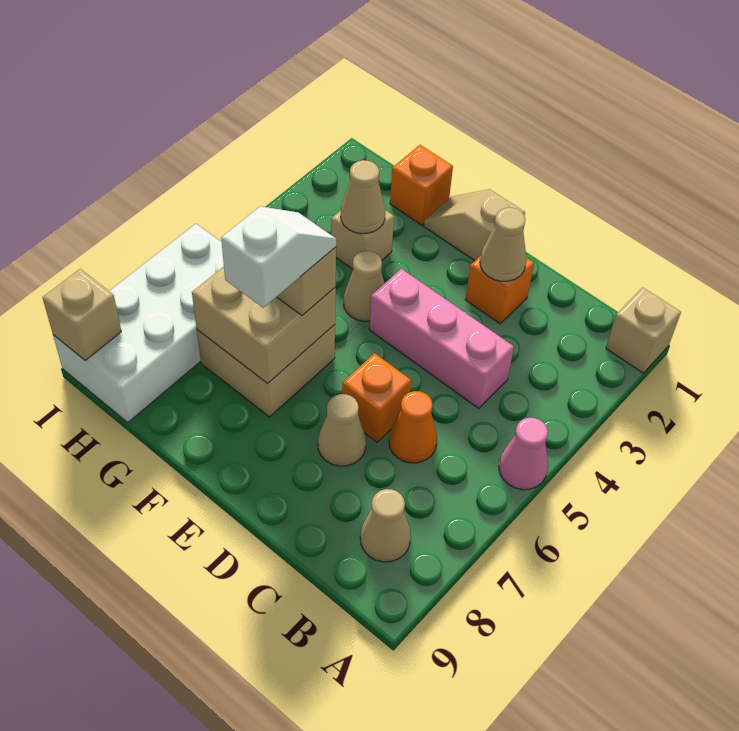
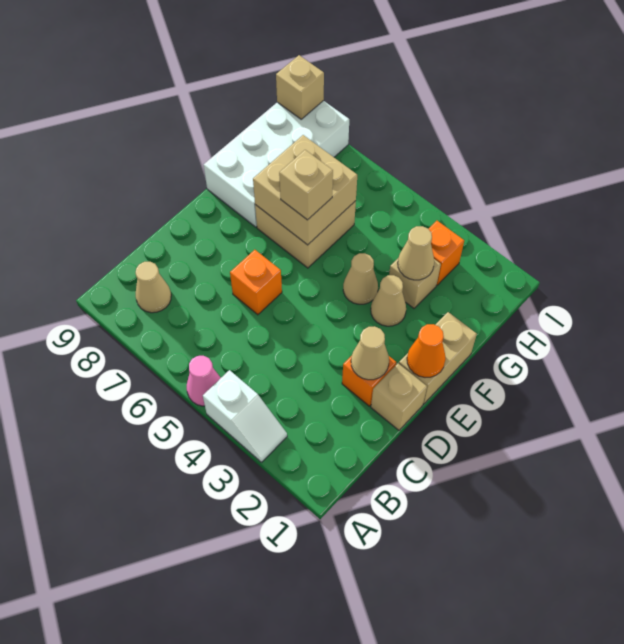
tan brick A1 level 1 -> tan brick D1 level 1
pink brick C4:E4 level 1 -> none
orange cone C6 level 1 -> orange cone E1 level 2
tan cone D7 level 1 -> tan cone F3 level 1
tan slope E1:F1 level 1 top E -> tan brick E1:F1 level 1
white slope F6:F7 level 4 top 7 -> white slope A3:A4 level 1 top 4
orange brick G1 level 1 -> orange brick H3 level 1
white brick H6:I9 level 1 -> white brick F8:I9 level 1

